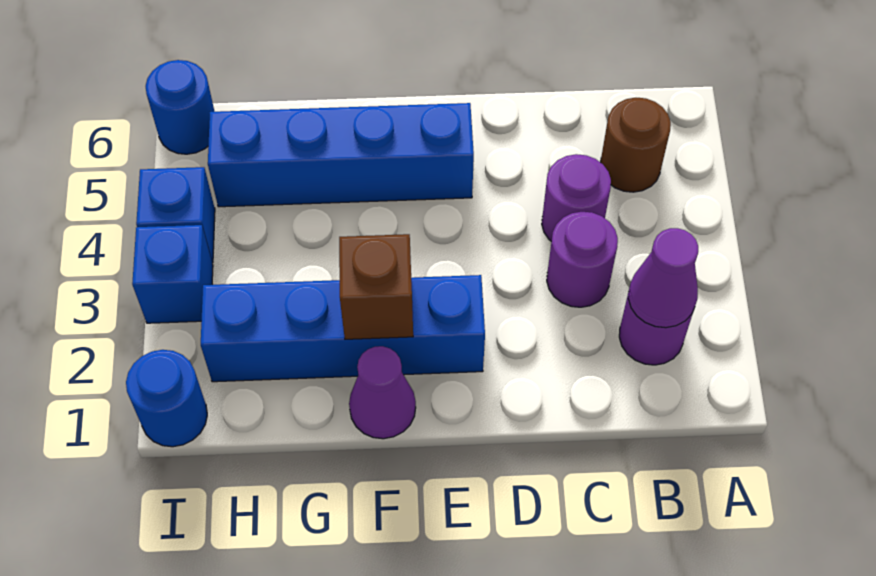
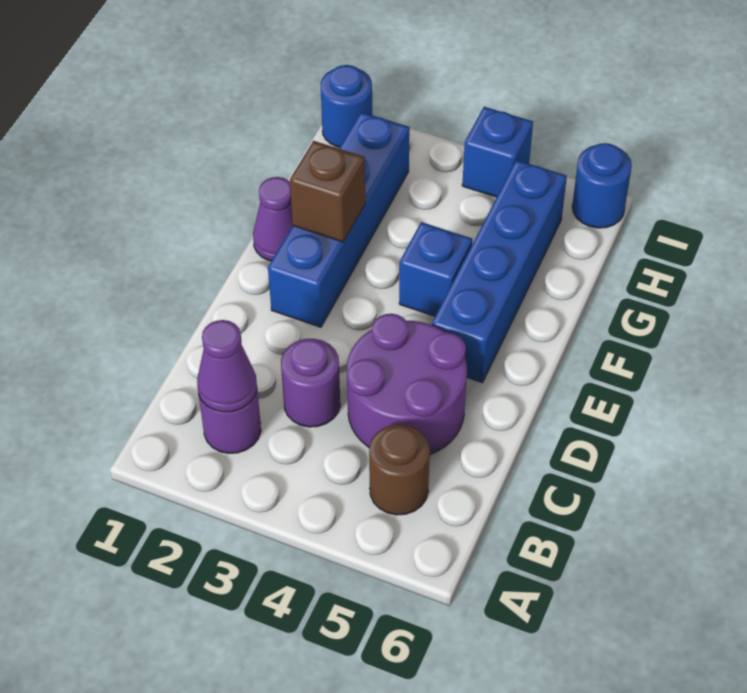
purple round brick C4 level 1 -> purple round brick C4:D5 level 1
blue brick I3 level 1 -> blue brick F4 level 1

